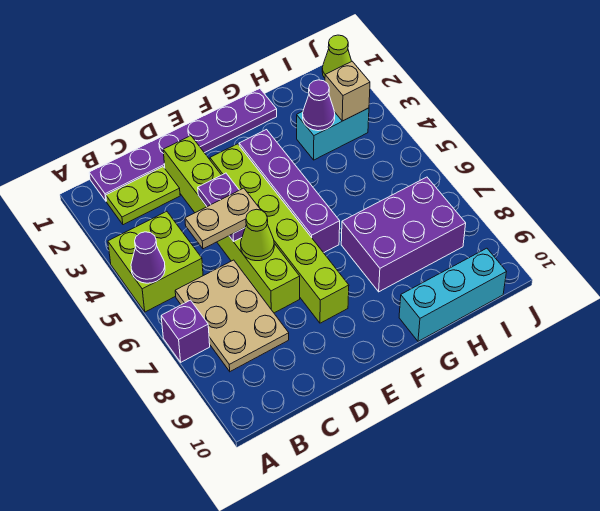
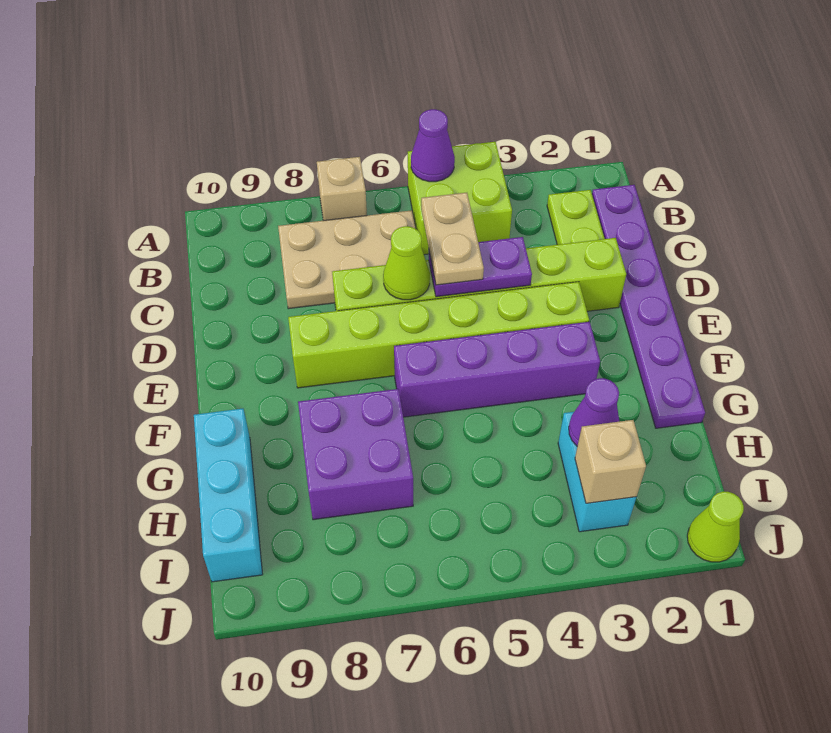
purple brick A7 level 1 -> tan brick A7 level 1
purple brick G7:I8 level 1 -> purple brick G7:H8 level 1

